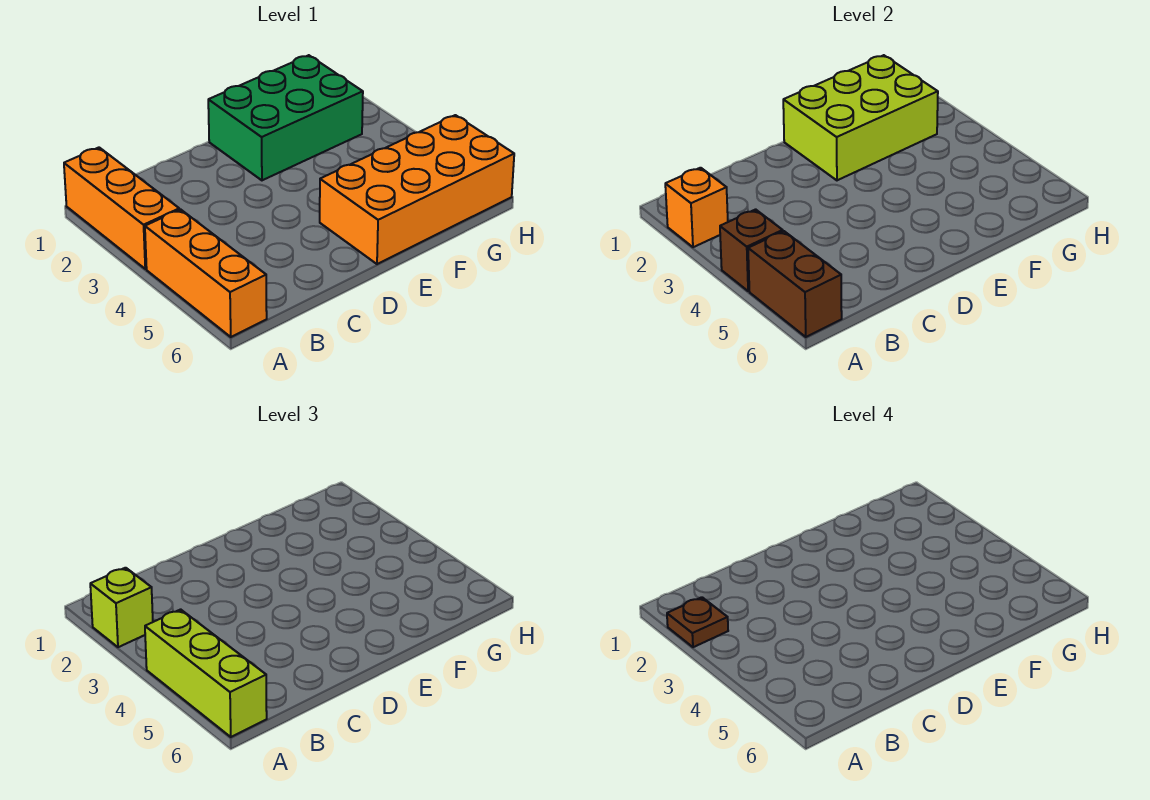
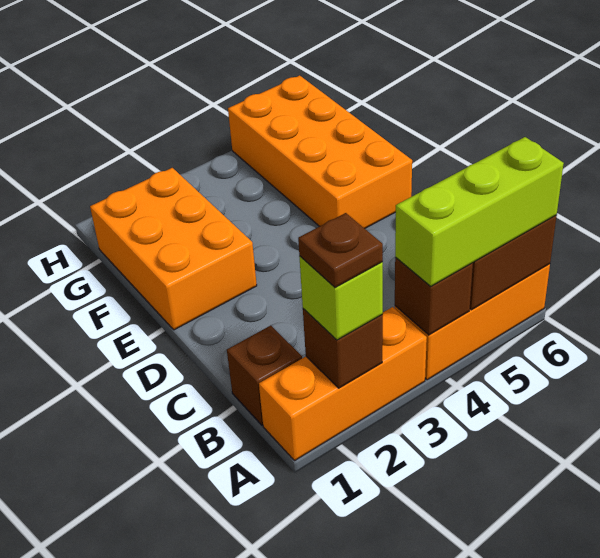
orange brick A2 level 2 -> brown brick A2 level 2
none -> brown brick B1 level 1
green brick E1:G2 level 1 -> orange brick E1:G2 level 1
lime brick E1:G2 level 2 -> none

